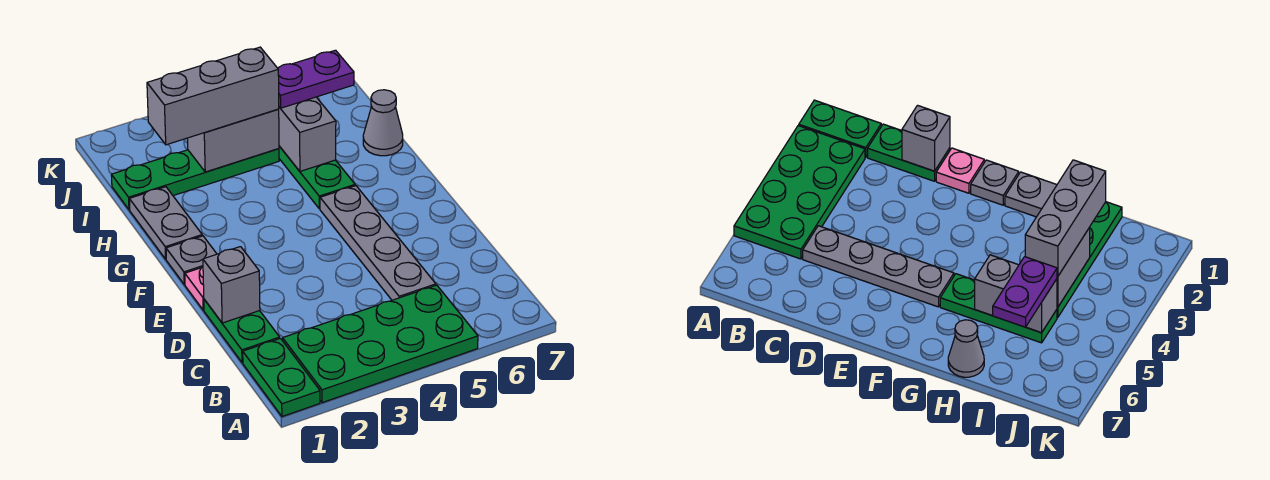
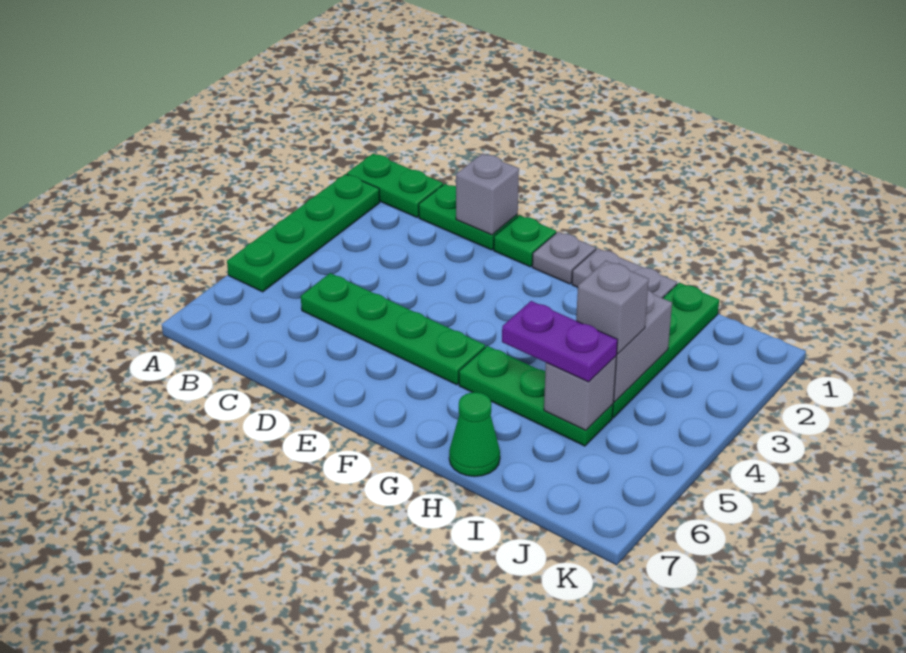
green plate A2:B5 level 1 -> green plate A2:A5 level 1
grey plate C5:F5 level 1 -> green plate C5:F5 level 1
pink plate E1 level 1 -> green plate E1 level 1
grey brick H5:I5 level 2 -> grey brick I5 level 2
grey cone H7 level 1 -> green cone H7 level 1
grey brick I2:I4 level 3 -> grey brick I4 level 3
purple plate I5:I6 level 3 -> purple plate H5:I5 level 3

